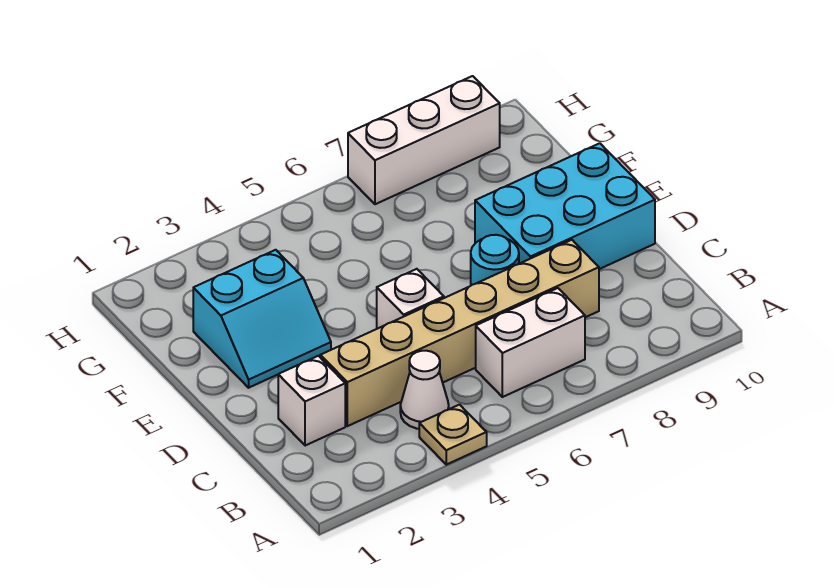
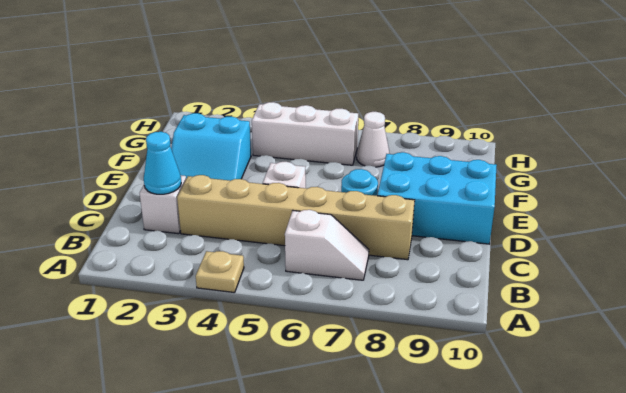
white cone B4 level 1 -> white cone G7 level 1
white brick B6:B7 level 1 -> white slope B6:B7 level 1 top 6
none -> cyan cone C2 level 2
white brick H7:H9 level 1 -> white brick G4:G6 level 1

